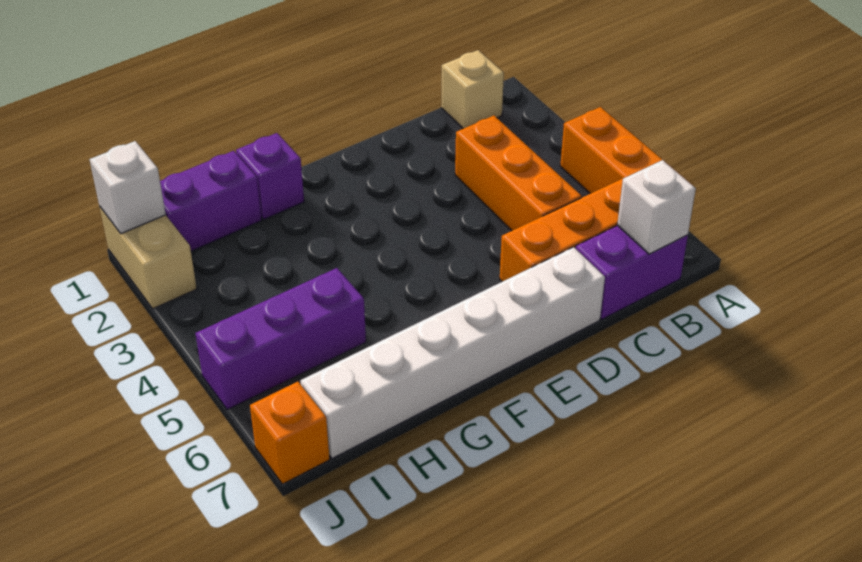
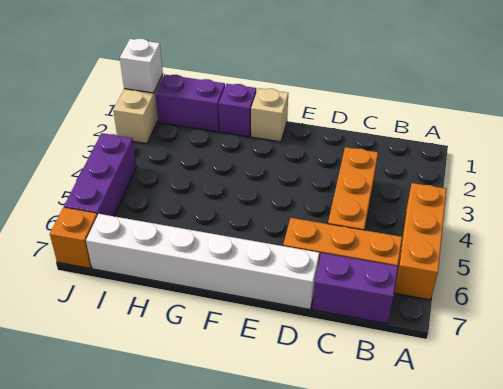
tan brick B1 level 1 -> tan brick F1 level 1
white brick B7 level 2 -> none
purple brick H5:J5 level 1 -> purple brick J4:J6 level 1

